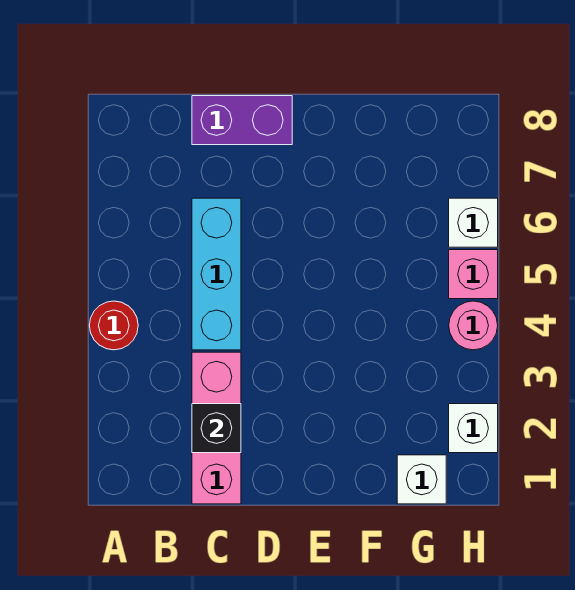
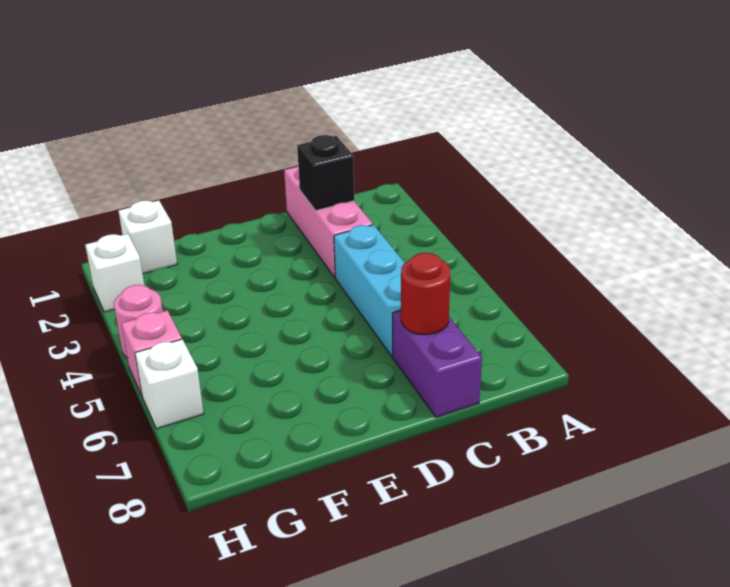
red round brick A4 level 1 -> red round brick C7 level 2
purple brick C8:D8 level 1 -> purple brick C7:C8 level 1

